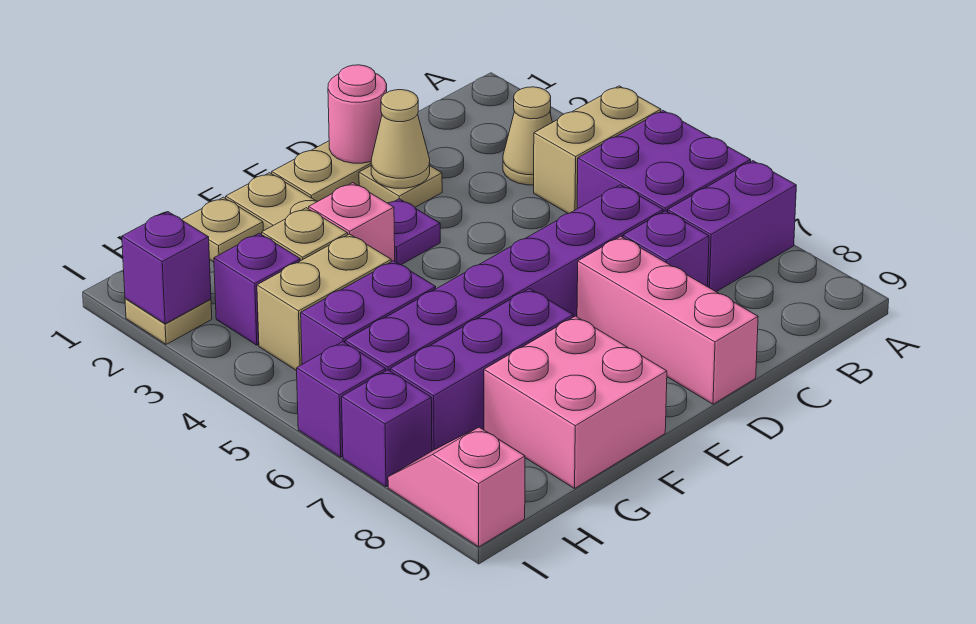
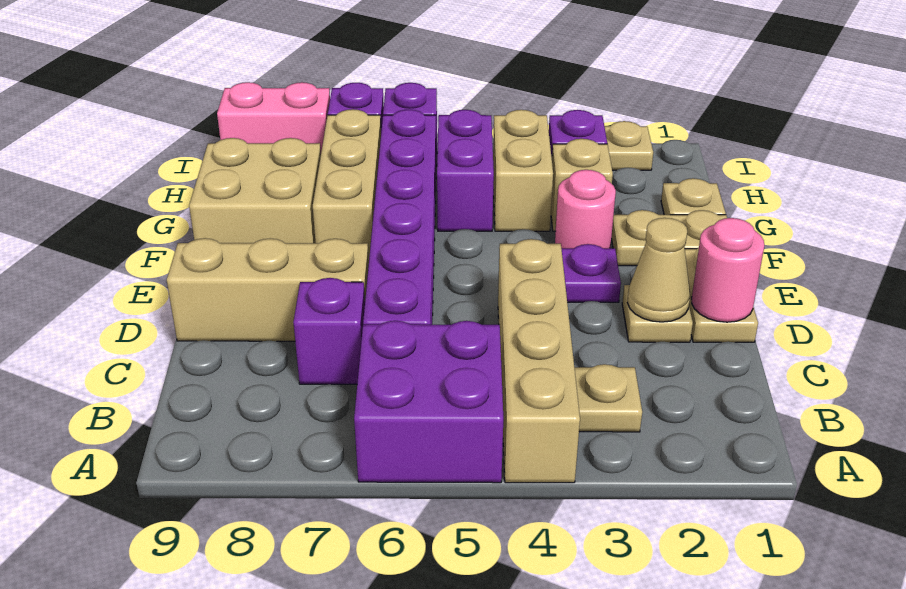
tan brick A4:B4 level 1 -> tan brick A4:D4 level 1
purple brick A7:B7 level 1 -> none
tan cone B3 level 1 -> tan plate B3 level 1
pink brick D7:D9 level 1 -> tan brick D7:D9 level 1
pink brick F3 level 1 -> pink round brick F3 level 1
purple brick F7:H7 level 1 -> tan brick F7:H7 level 1
pink brick F8:G9 level 1 -> tan brick F8:G9 level 1
purple brick I2 level 2 -> none
pink slope I8:I9 level 1 top 9 -> pink brick I8:I9 level 1

